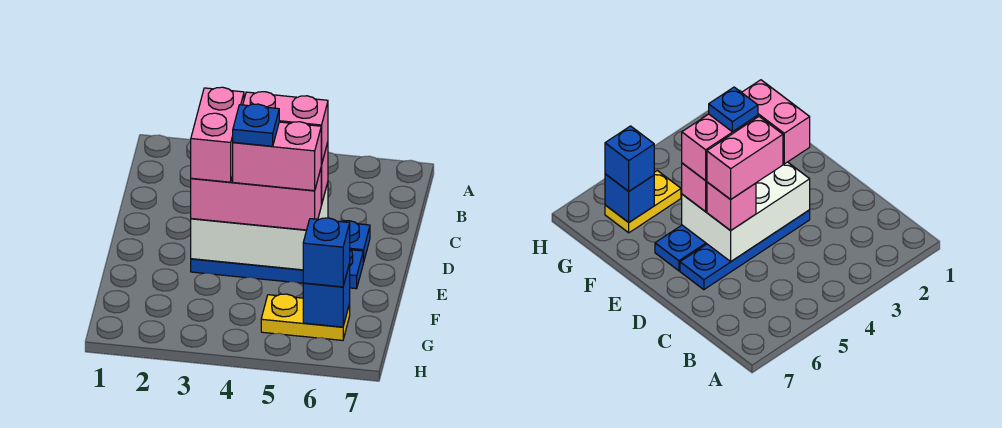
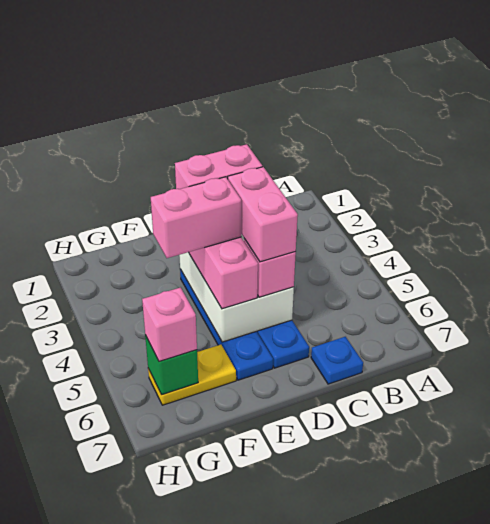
pink brick E4:E5 level 4 -> pink brick E4:F4 level 4
blue plate E4 level 5 -> blue plate C7 level 1
yellow plate G5:G6 level 1 -> yellow plate F6:G6 level 1
blue brick G6 level 2 -> green brick G6 level 2
blue brick G6 level 3 -> pink brick G6 level 3

